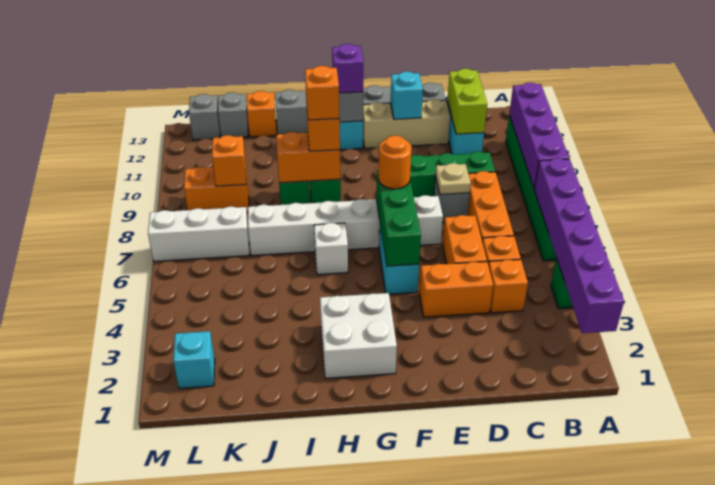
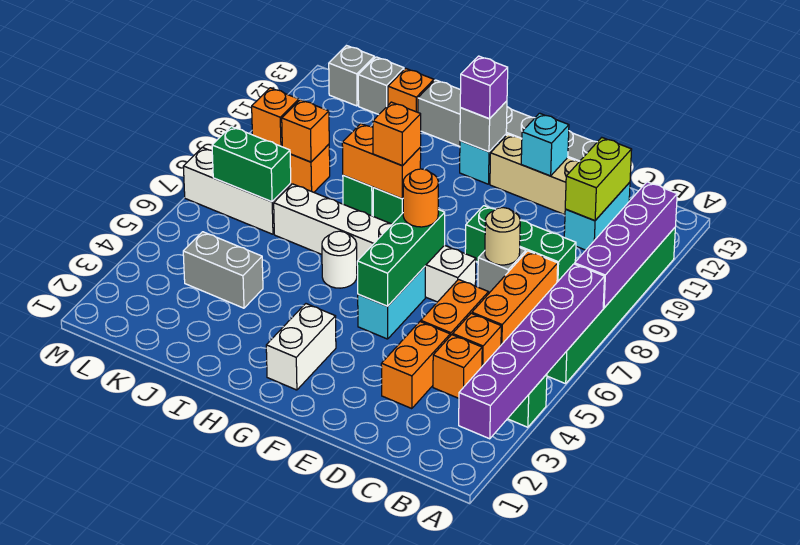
orange brick D4:E4 level 1 -> orange brick D3:D4 level 1
tan plate D8 level 2 -> tan round brick D8 level 2
white brick G2:H3 level 1 -> white brick G2:G3 level 1
white brick H6 level 1 -> white round brick H6 level 1
orange brick H9 level 4 -> orange brick L9 level 2
none -> grey brick J4:K4 level 1
none -> green brick K7:L7 level 2
cyan brick L2 level 1 -> none

